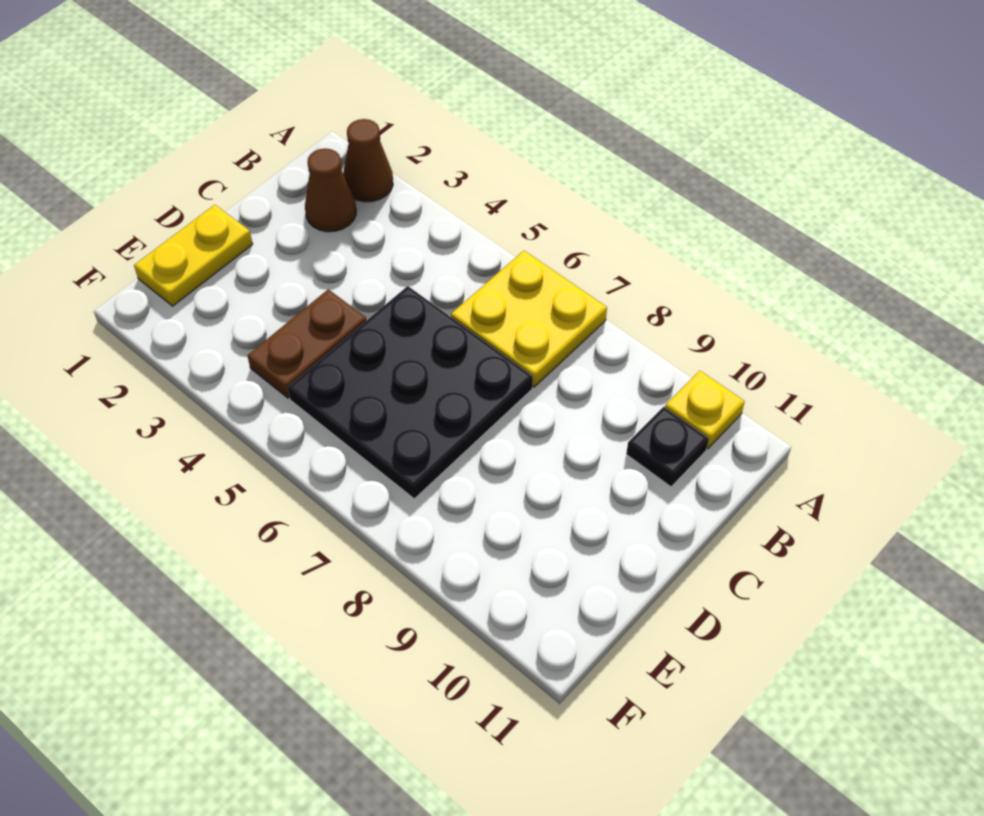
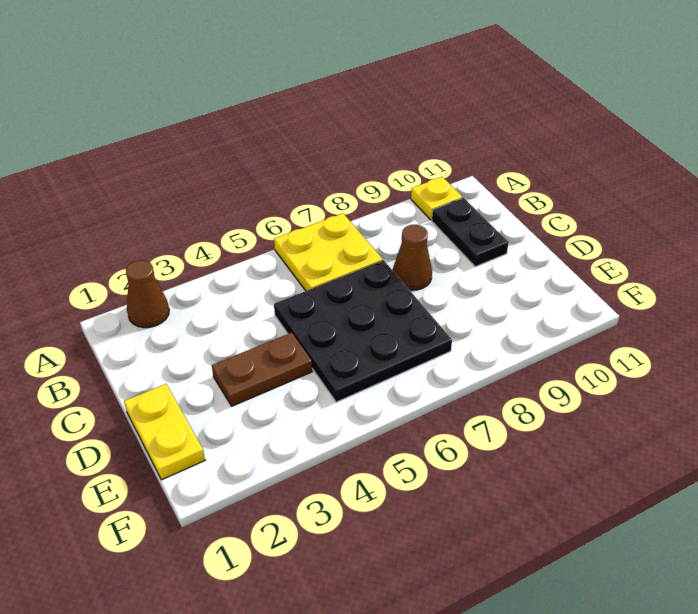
brown cone B2 level 1 -> brown cone C8 level 1
black plate B10 level 1 -> black plate B10:C10 level 1
brown plate D4:E4 level 1 -> brown plate D3:D4 level 1

